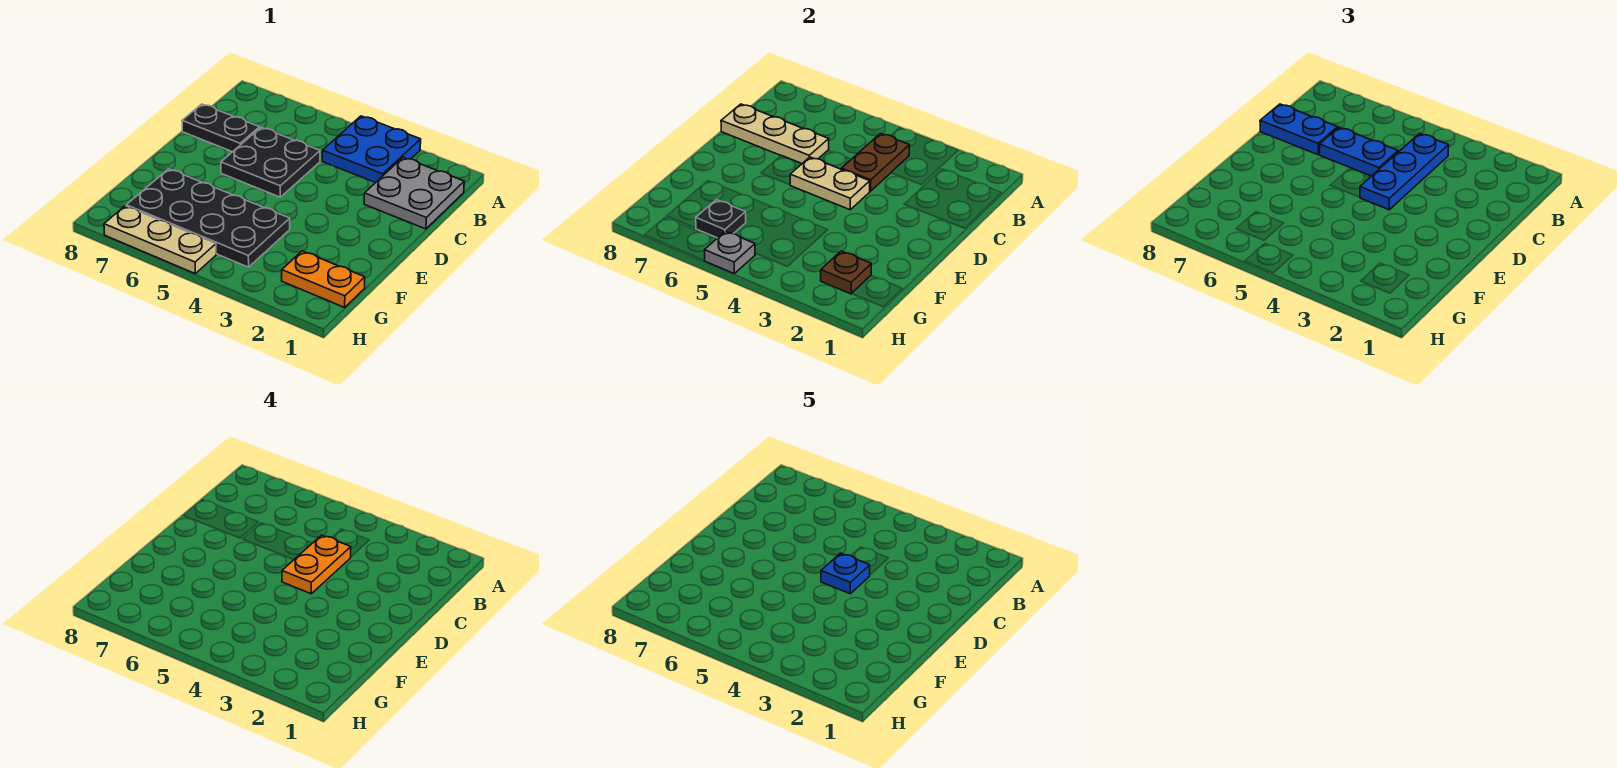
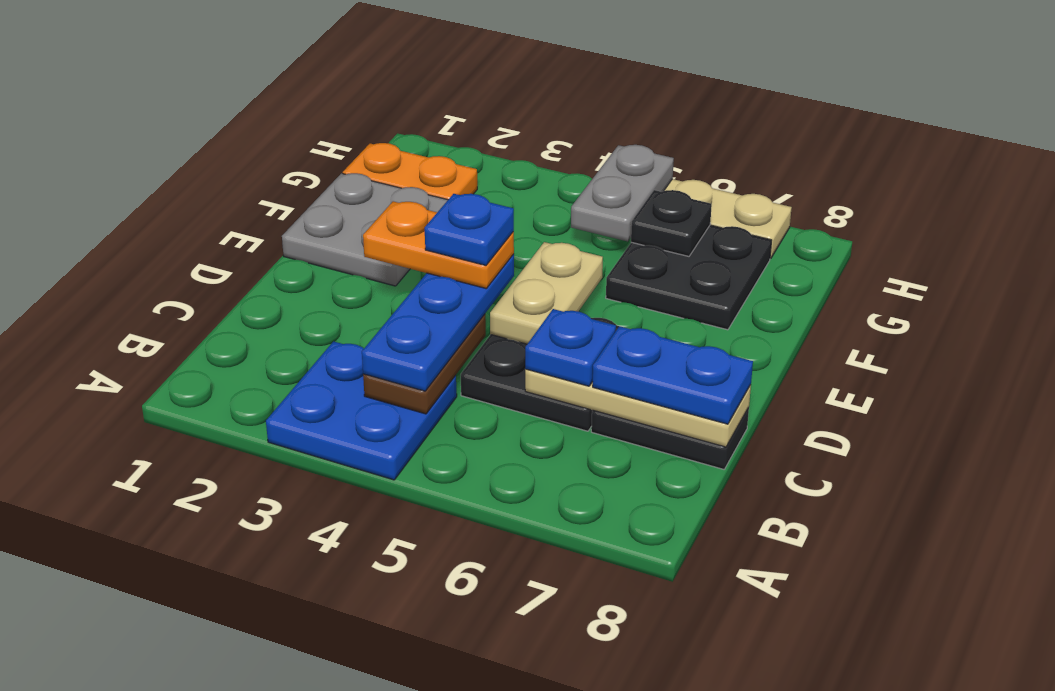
grey plate B1:C2 level 1 -> grey plate E1:F2 level 1
orange plate C4:D4 level 4 -> orange plate D3:D4 level 4
blue plate C5:C6 level 3 -> blue plate C6 level 3
tan plate D4:D5 level 2 -> tan plate D5:E5 level 2
black plate F4:G7 level 1 -> black plate F6:G7 level 1
brown plate G2 level 2 -> none
grey plate H5 level 2 -> grey plate G5:H5 level 2

